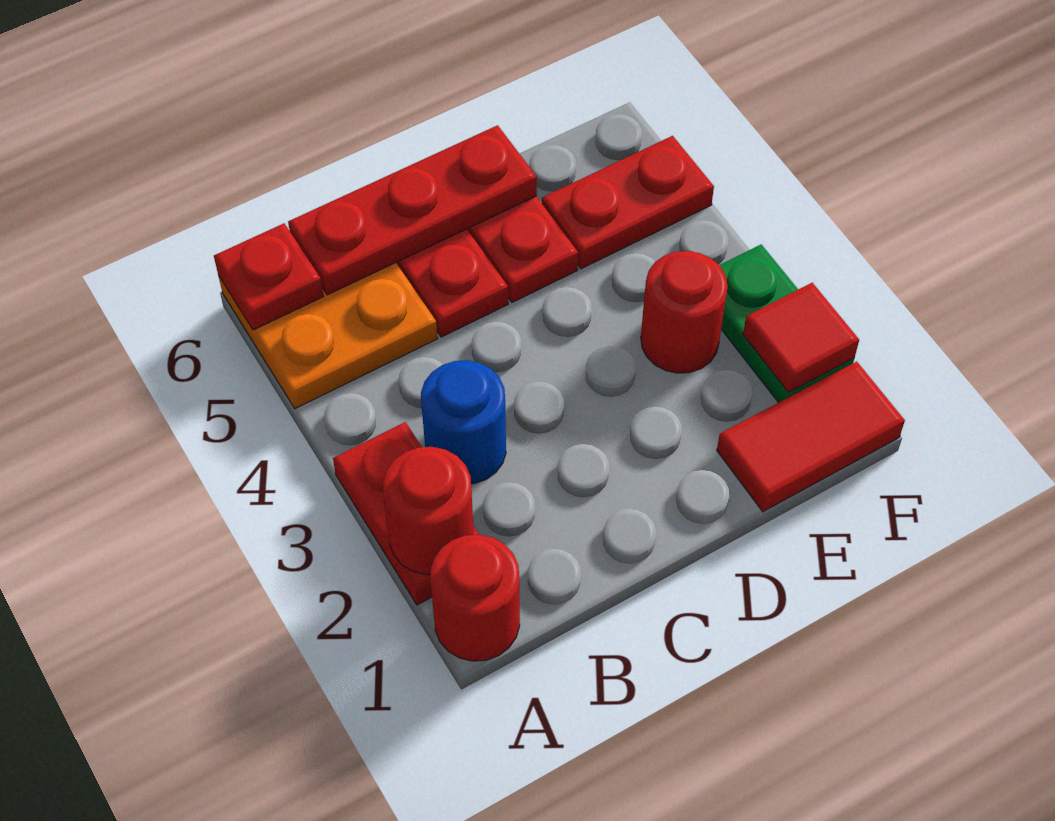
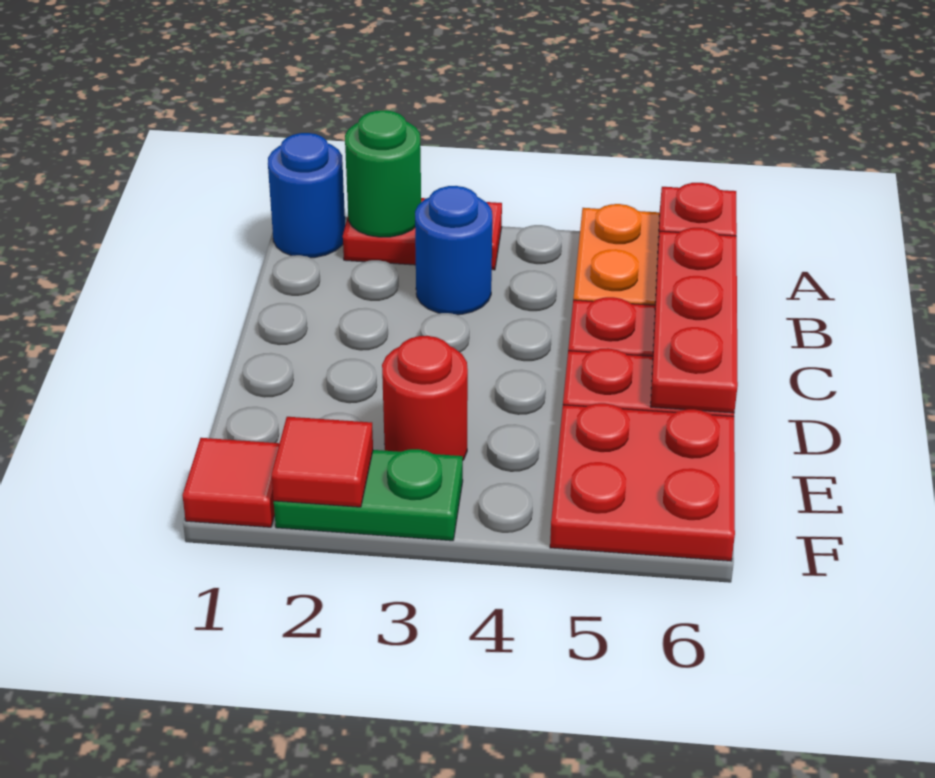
red round brick A1 level 1 -> blue round brick A1 level 1
red round brick A2 level 2 -> green round brick A2 level 2
red tile E1:F1 level 1 -> red tile F1 level 1
red plate E5:F5 level 1 -> red plate E5:F6 level 1

